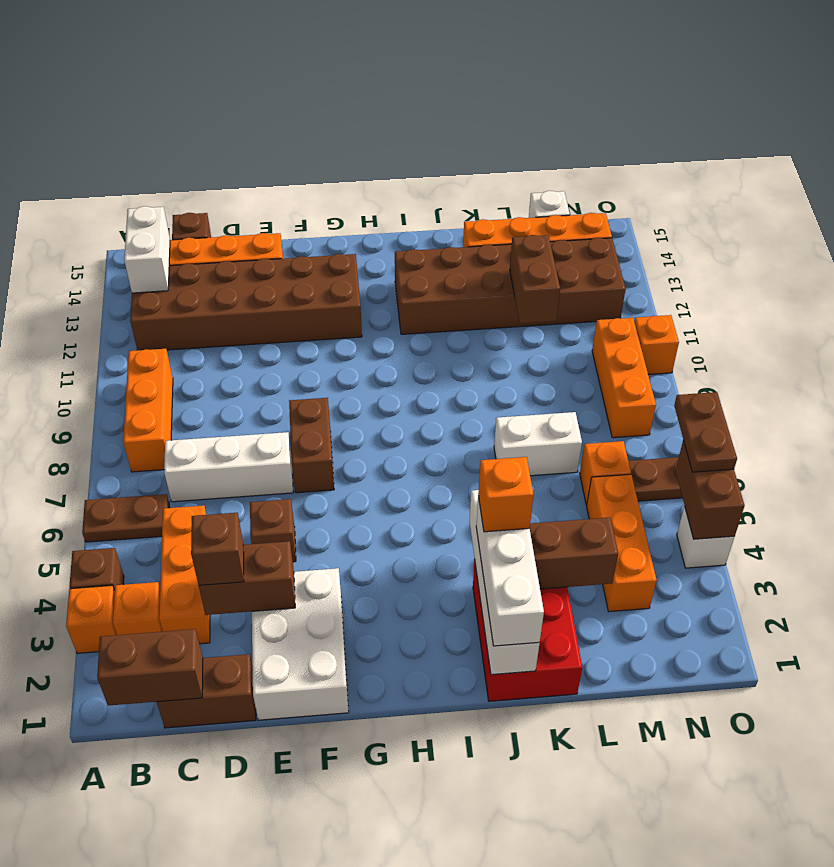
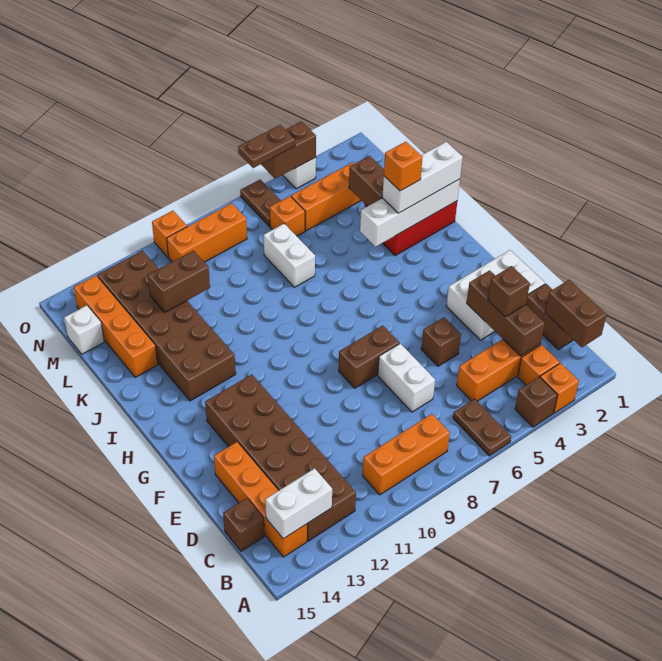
white brick C7:E7 level 1 -> white brick D7:E7 level 1
brown brick D3:E3 level 2 -> brown brick C3:E3 level 2

